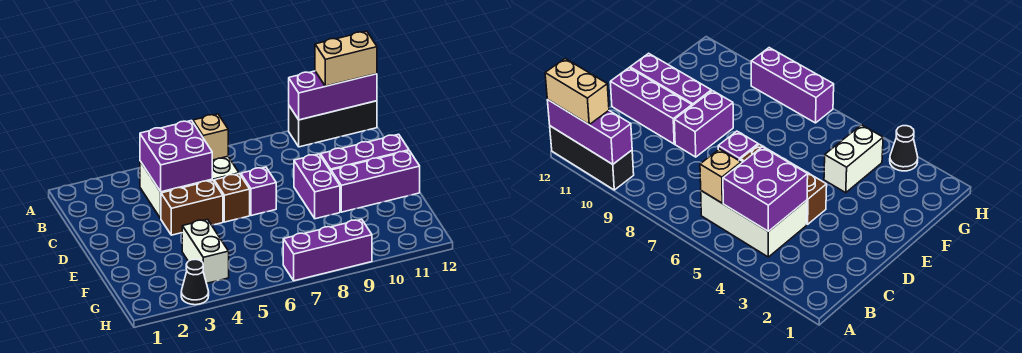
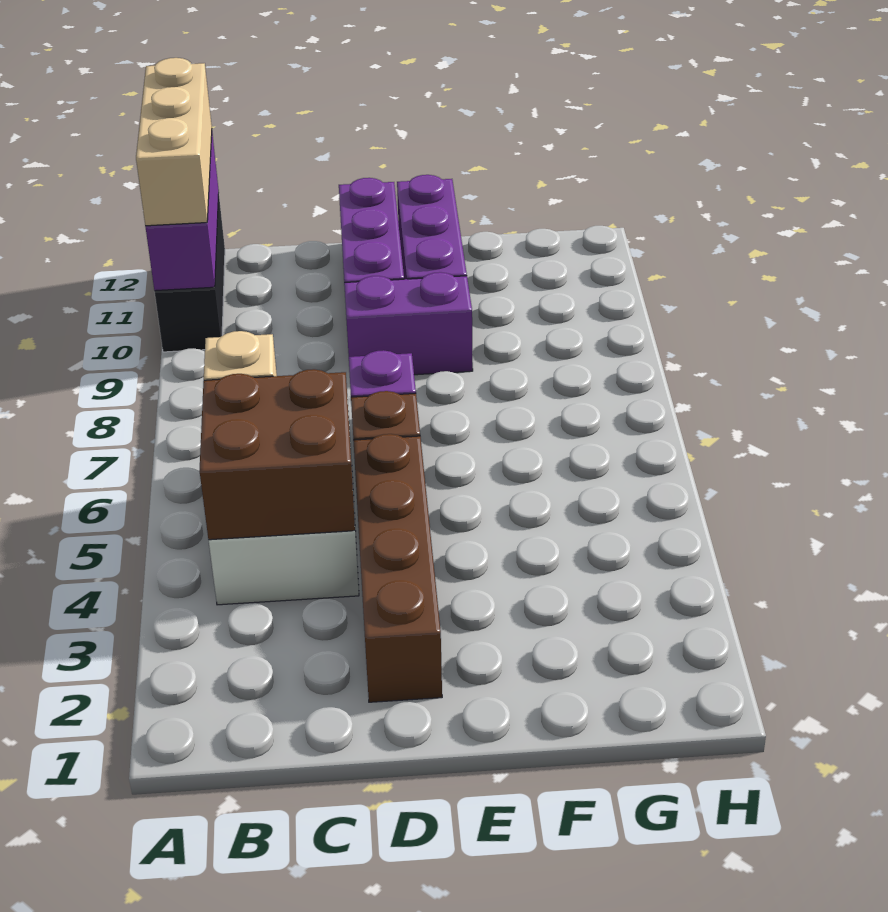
tan brick A11:A12 level 3 -> tan brick A10:A12 level 3
purple brick B4:C5 level 2 -> brown brick B4:C5 level 2
brown brick D4:D5 level 1 -> brown brick D2:D5 level 1
white brick F4:G4 level 1 -> none
black cone H3 level 1 -> none
purple brick H7:H9 level 1 -> none

